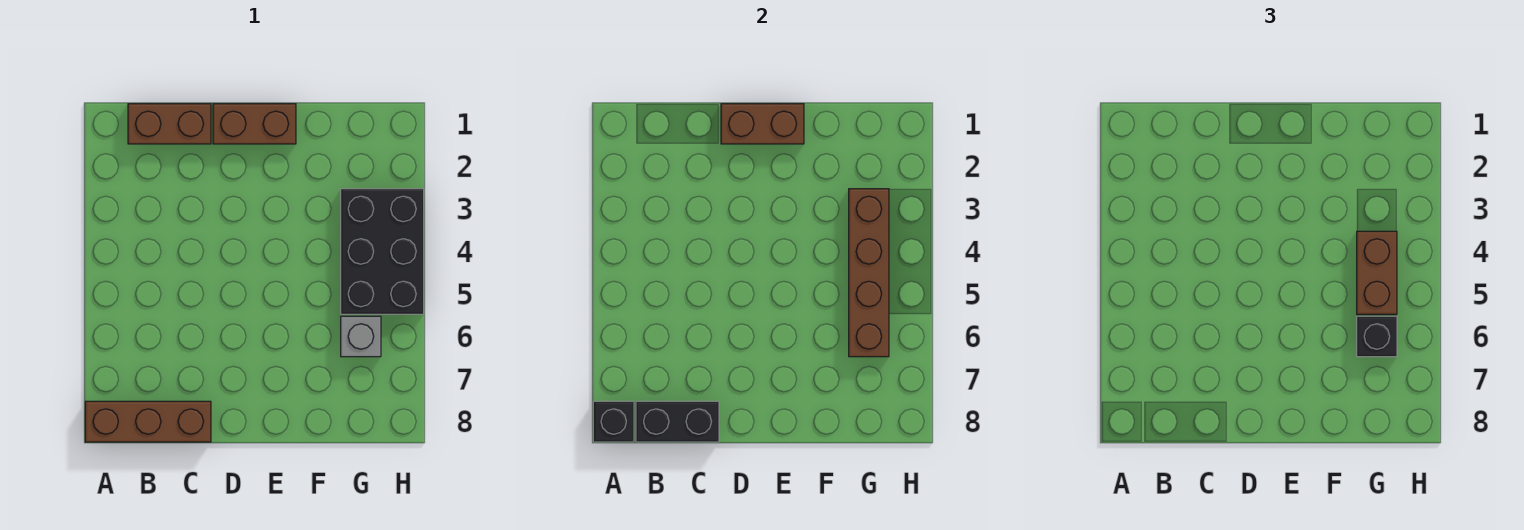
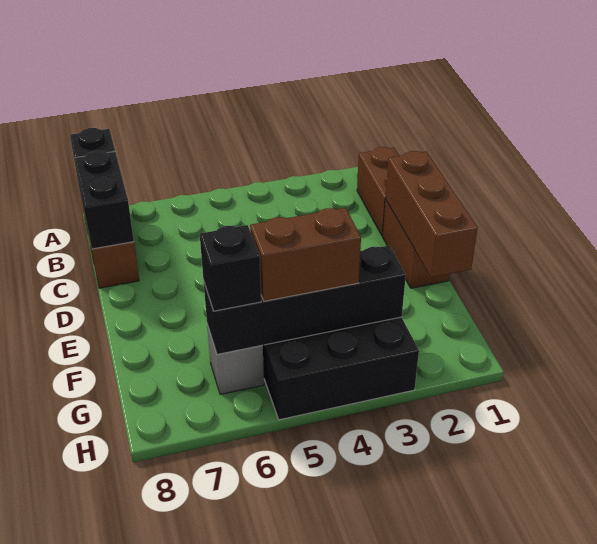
brown brick D1:E1 level 2 -> brown brick D1:F1 level 2
brown brick G3:G6 level 2 -> black brick G3:G6 level 2

